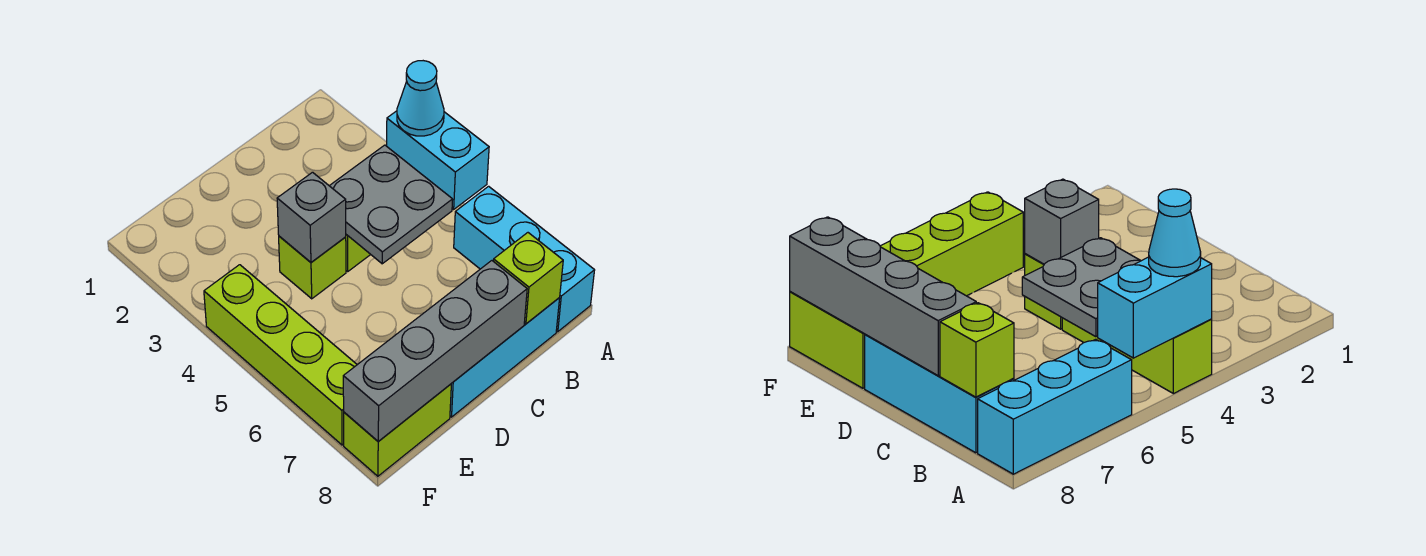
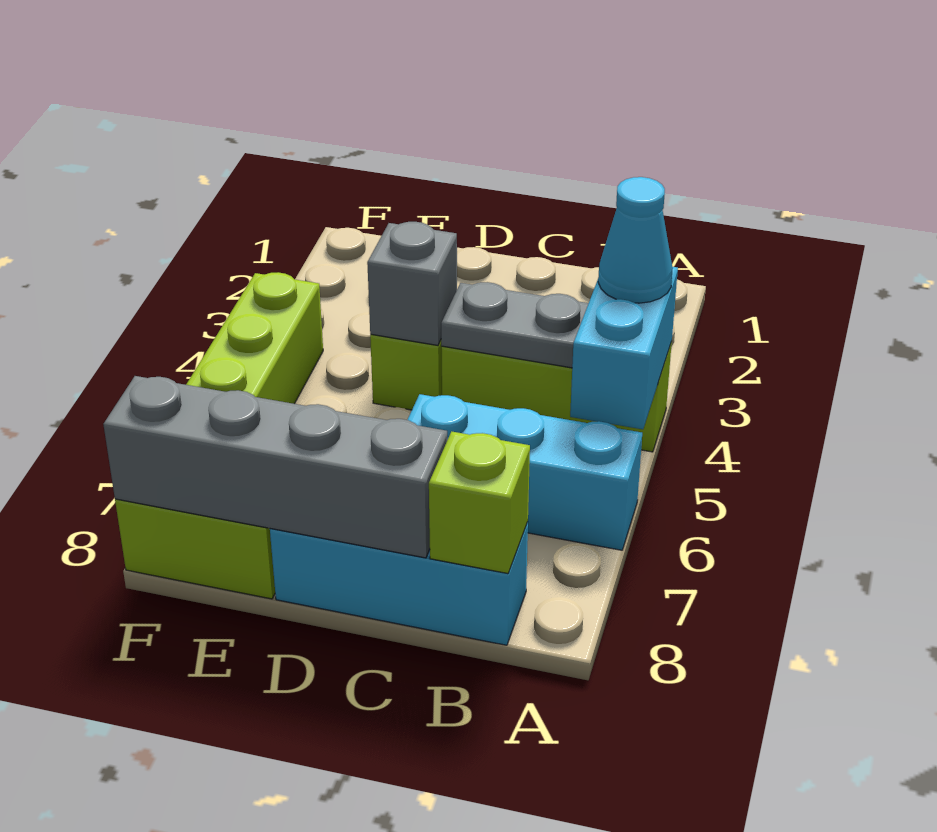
cyan brick A6:A8 level 1 -> cyan brick A6:C6 level 1
grey plate B4:C5 level 2 -> grey plate B4:C4 level 2

